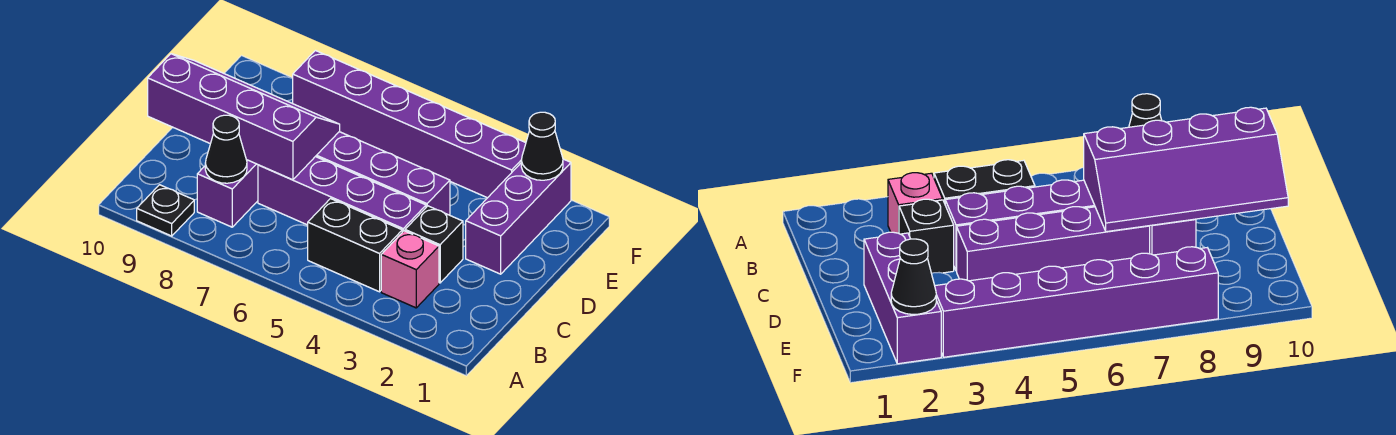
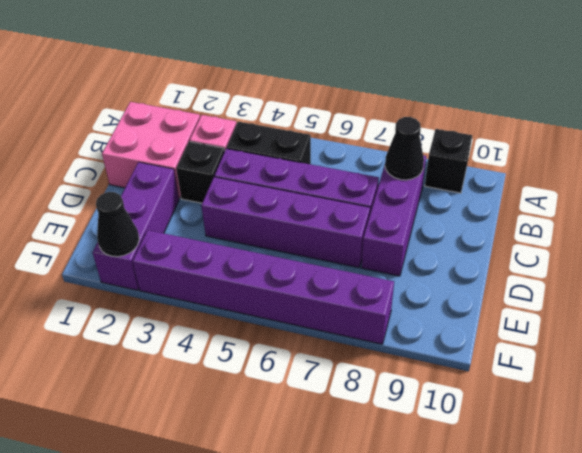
black plate A9 level 1 -> black brick A9 level 1
none -> pink brick B1:C2 level 1
purple slope C7:D10 level 2 top C -> none

